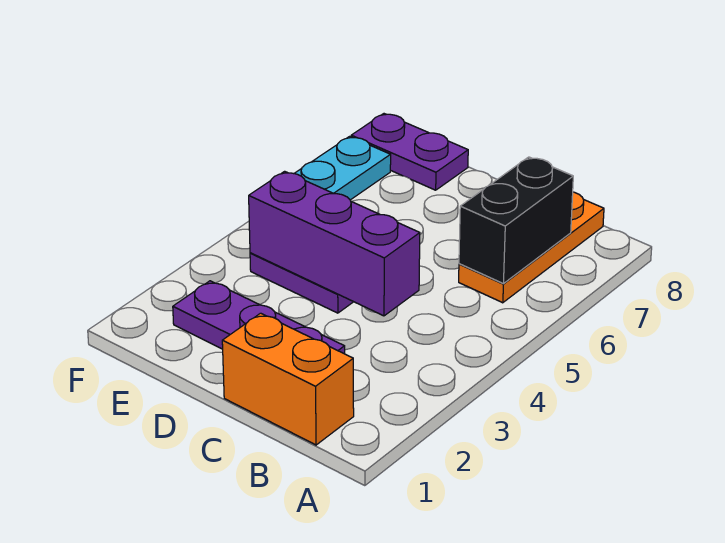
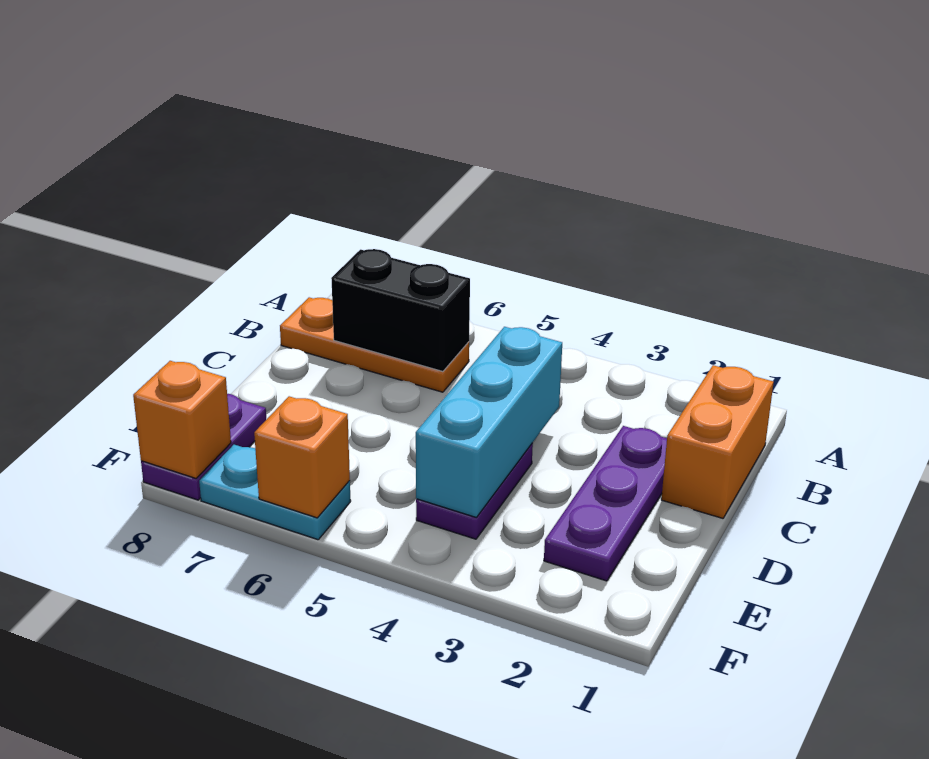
purple brick C4:E4 level 2 -> cyan brick C4:E4 level 2
none -> orange brick F6 level 2
none -> orange brick F8 level 2

